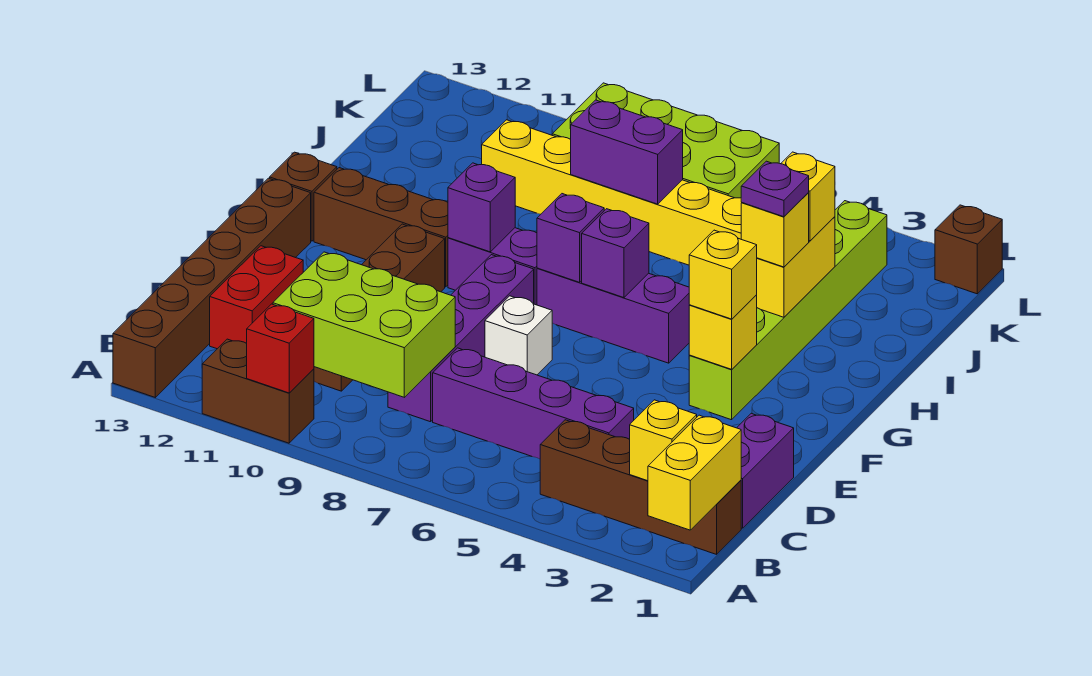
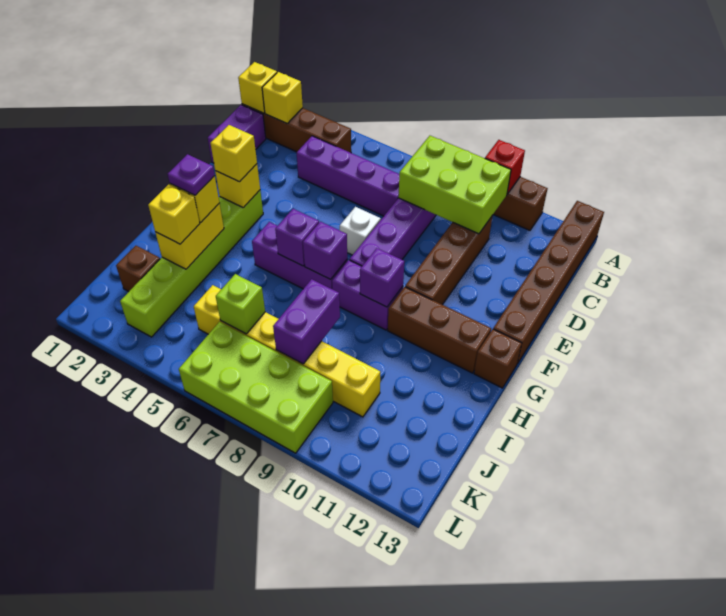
yellow brick A1:B1 level 2 -> yellow brick B1 level 2
red brick C12:D12 level 1 -> none
none -> lime brick J6 level 2
purple brick J7:J8 level 2 -> purple brick I8:J8 level 2
brown brick L1 level 1 -> brown brick J2 level 1

